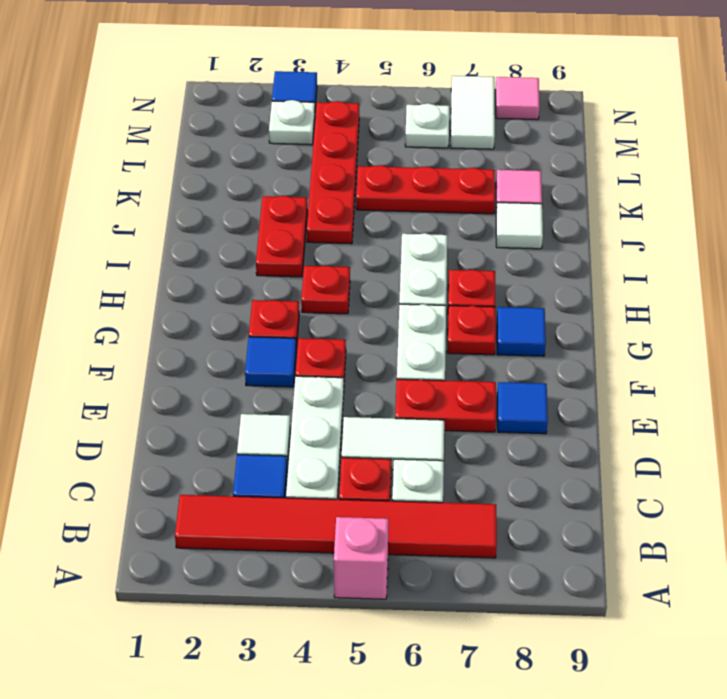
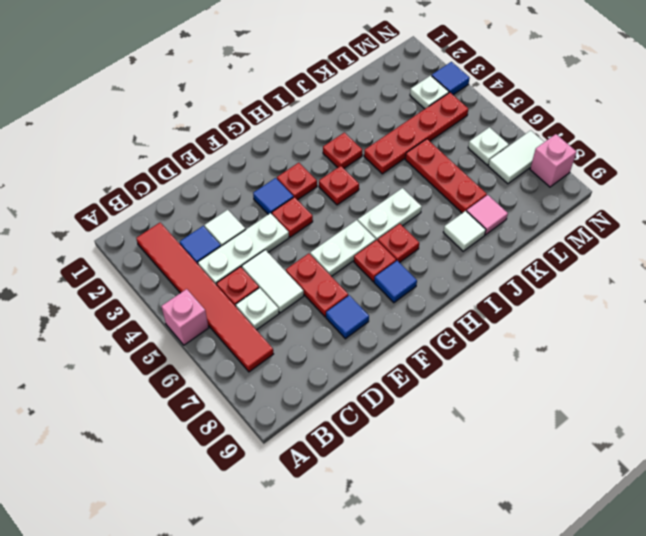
red plate I3:J3 level 1 -> red plate I3 level 1
pink tile N8 level 1 -> pink brick N8 level 1

